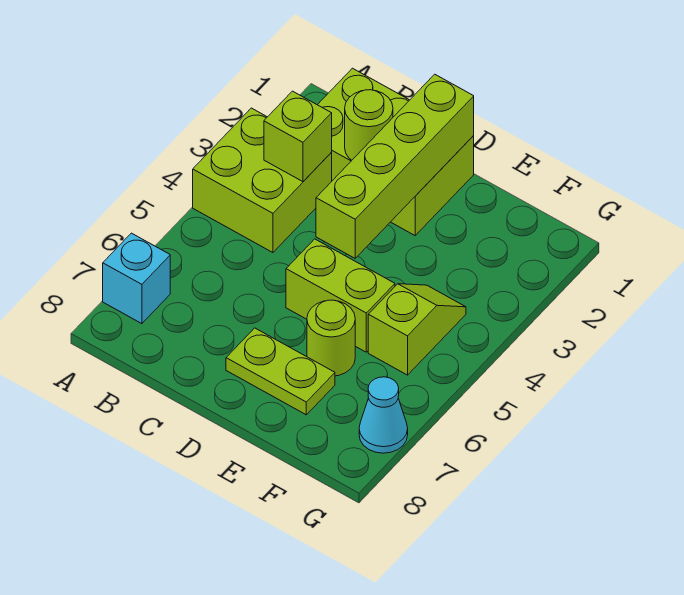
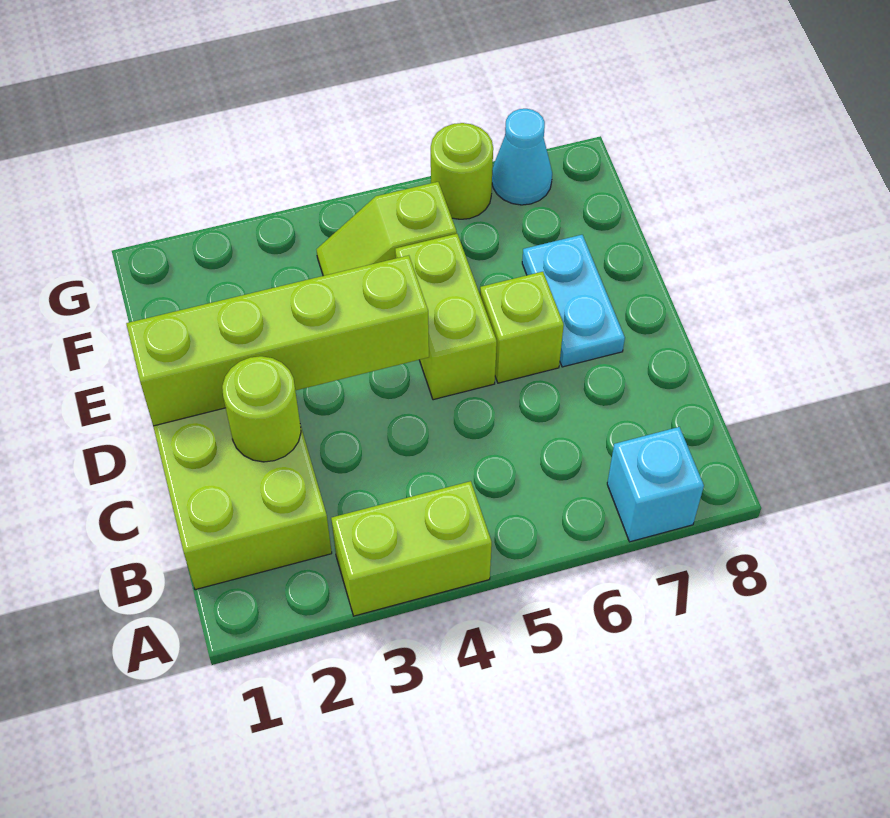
lime brick A3:B4 level 1 -> lime brick A3:A4 level 1
lime brick B3 level 2 -> lime brick D6 level 1
lime plate D7:E7 level 1 -> cyan plate D7:E7 level 1
lime round brick E6 level 1 -> lime round brick G6 level 1

